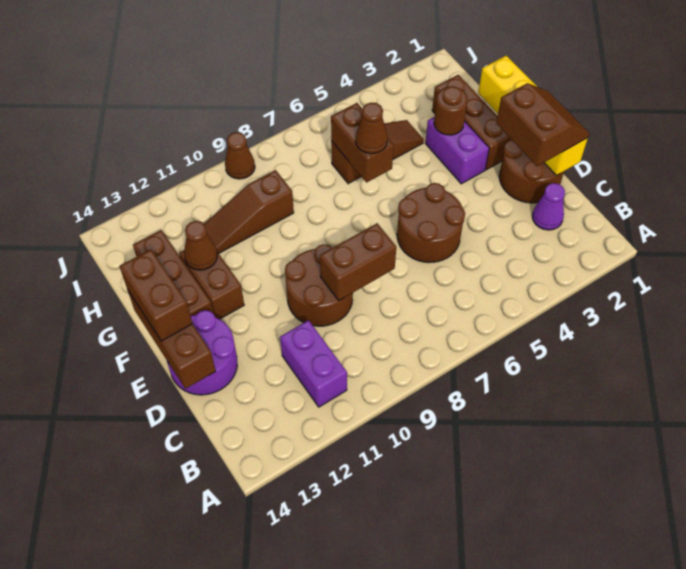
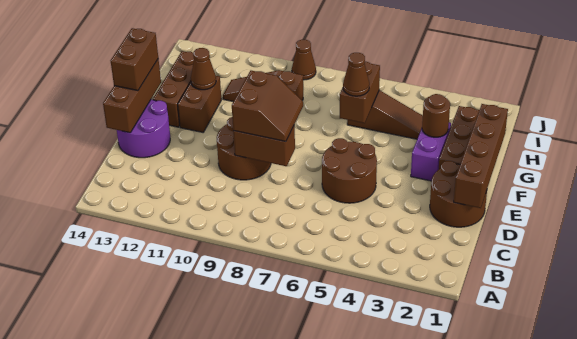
purple brick B11:C11 level 1 -> none
purple cone C2 level 1 -> none
yellow brick D1:G1 level 2 -> brown brick D1:G1 level 2
brown slope D1:E2 level 3 top 2 -> brown slope D8:E9 level 3 top 9

